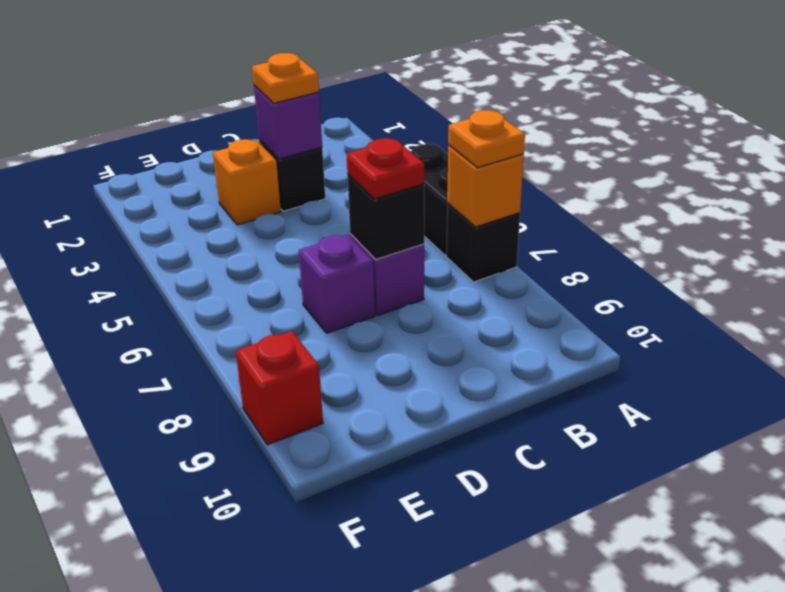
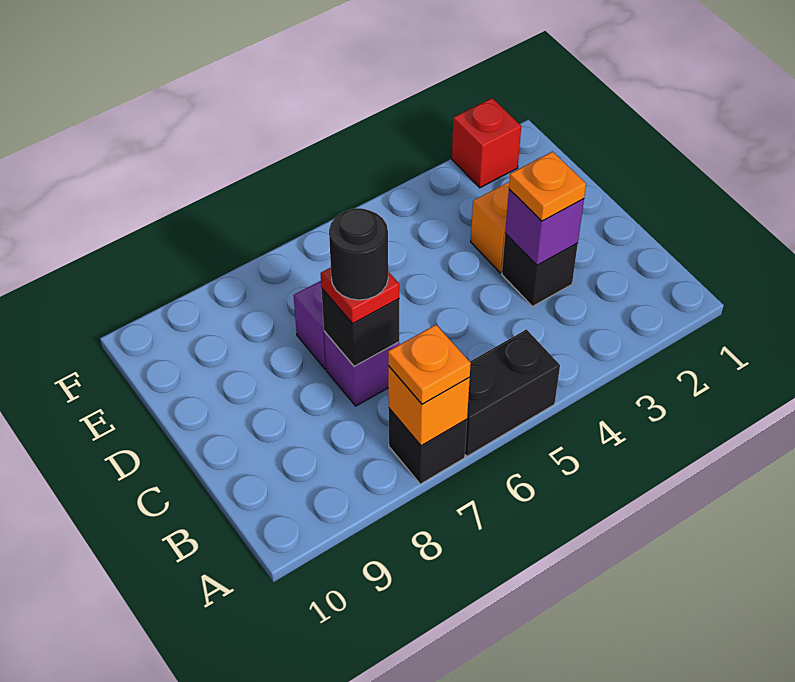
none -> black round brick C7 level 4
red brick F9 level 1 -> red brick F2 level 1

